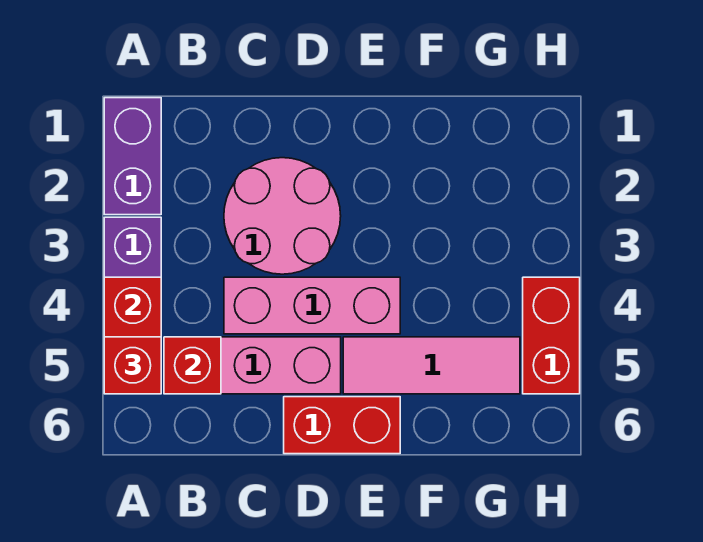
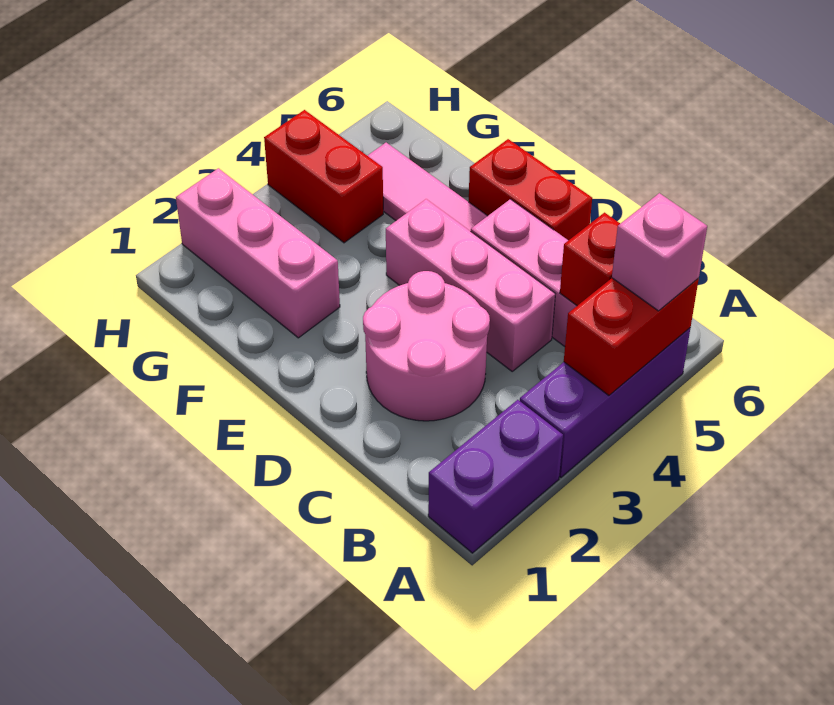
red brick A5 level 3 -> pink brick A5 level 3
none -> pink brick F2:H2 level 1
red brick H4:H5 level 1 -> red brick G4:H4 level 1

